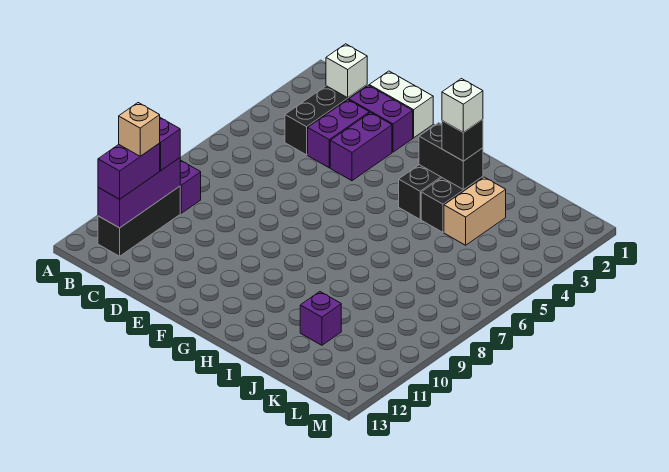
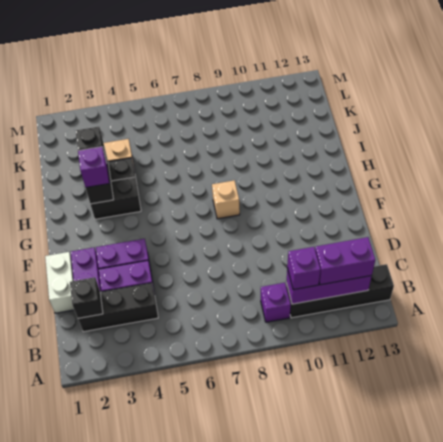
black brick B10:B12 level 1 -> black brick B10:B13 level 1
tan brick B11 level 4 -> tan brick G8 level 1
white brick C2 level 2 -> black brick C2 level 2
white brick I3 level 4 -> none
purple brick J11 level 1 -> purple brick H3 level 3

